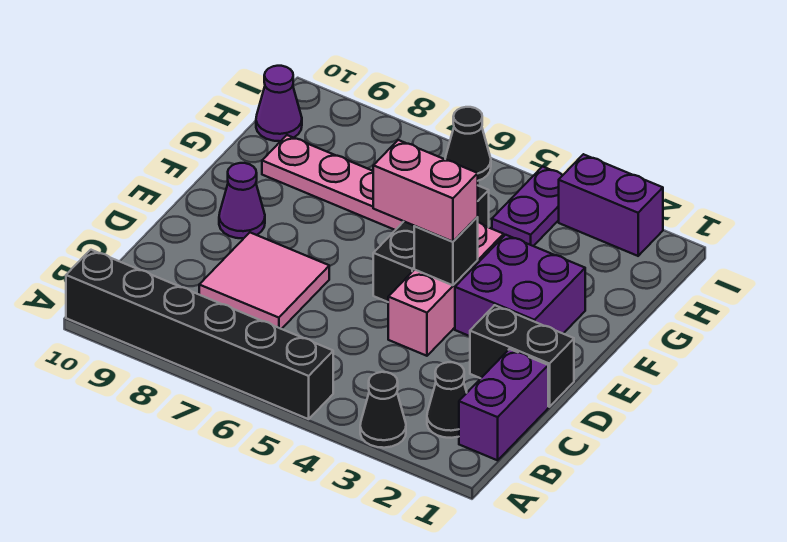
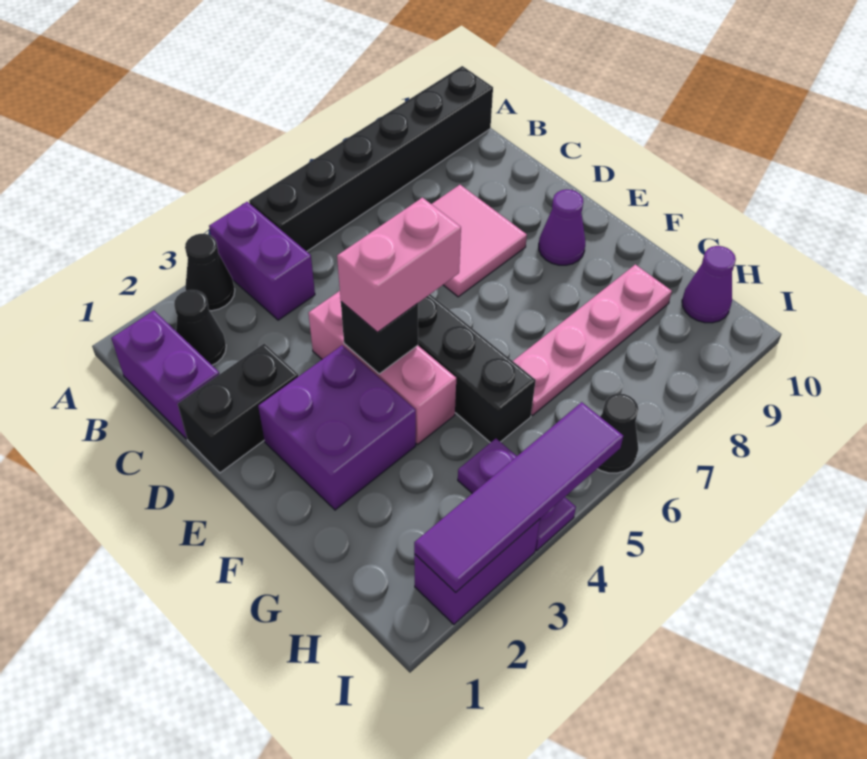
none -> purple brick A4:B4 level 1
none -> purple tile I2:I5 level 2

